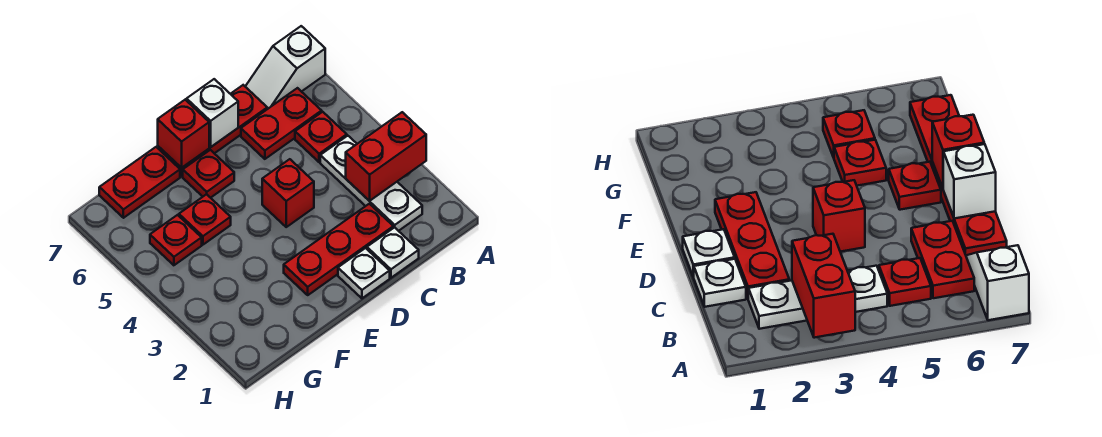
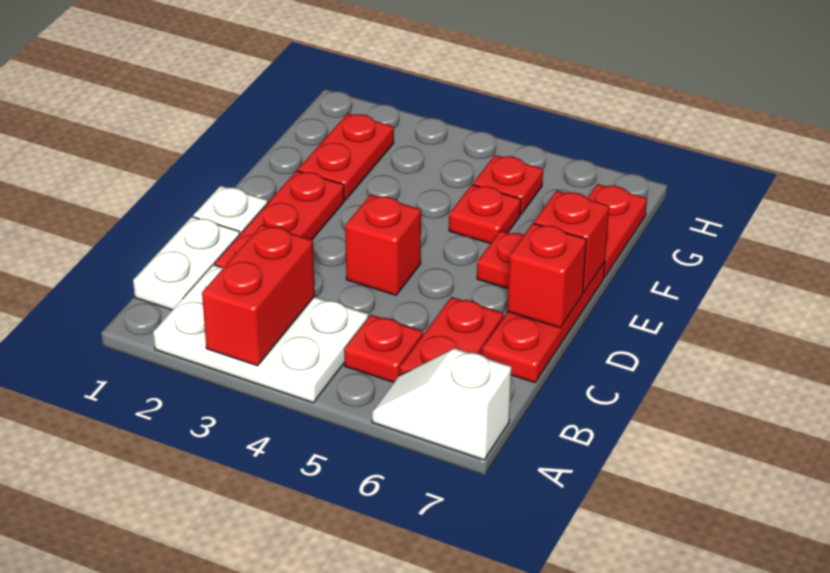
white slope A7:B7 level 1 top A -> white slope A6:A7 level 1 top 7
white plate B2:B4 level 1 -> white plate A2:B4 level 1
white plate C1 level 1 -> white plate B1:C1 level 1
white brick D7 level 2 -> red brick D7 level 2
none -> red plate F2:G2 level 1

